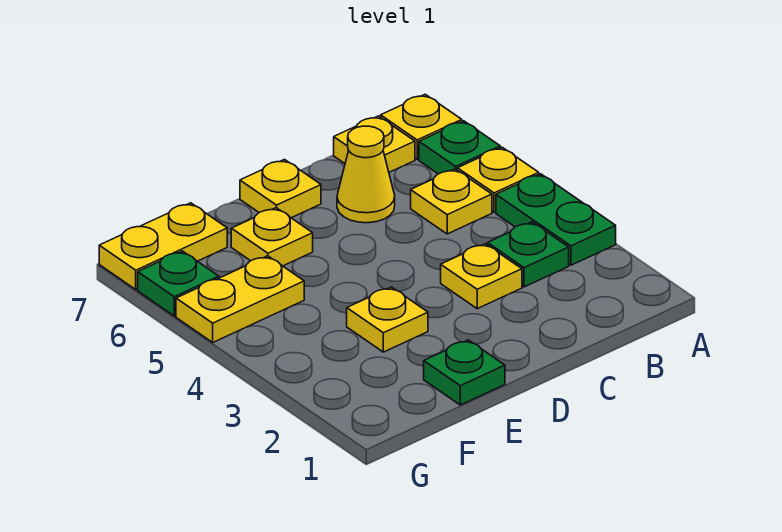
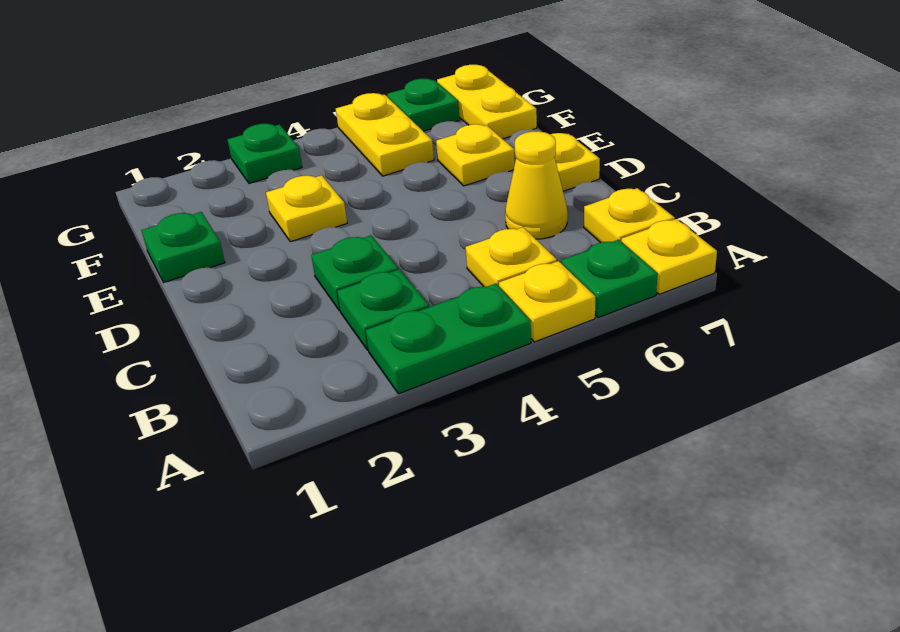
yellow plate C3 level 1 -> green plate C3 level 1
none -> green plate G3 level 1

